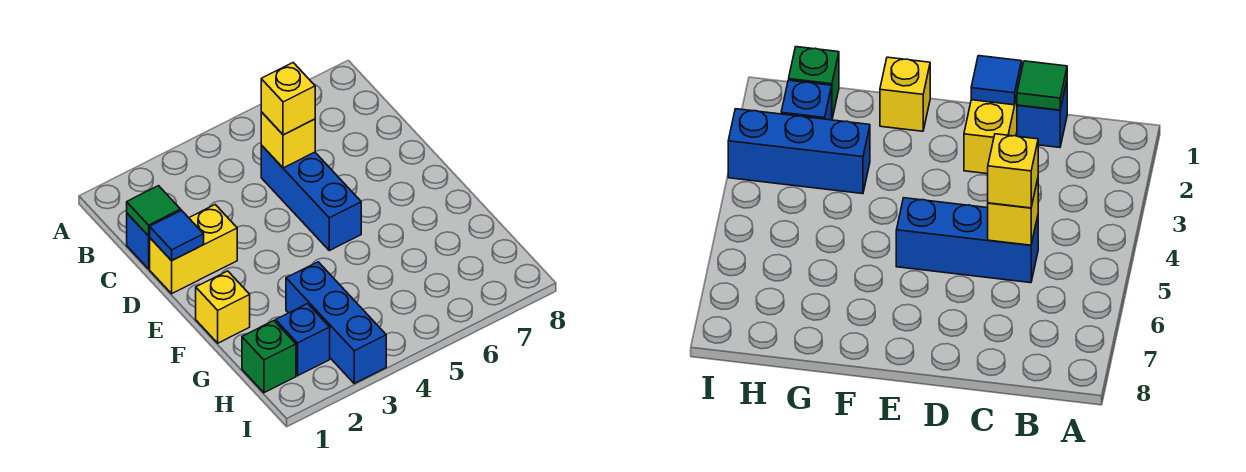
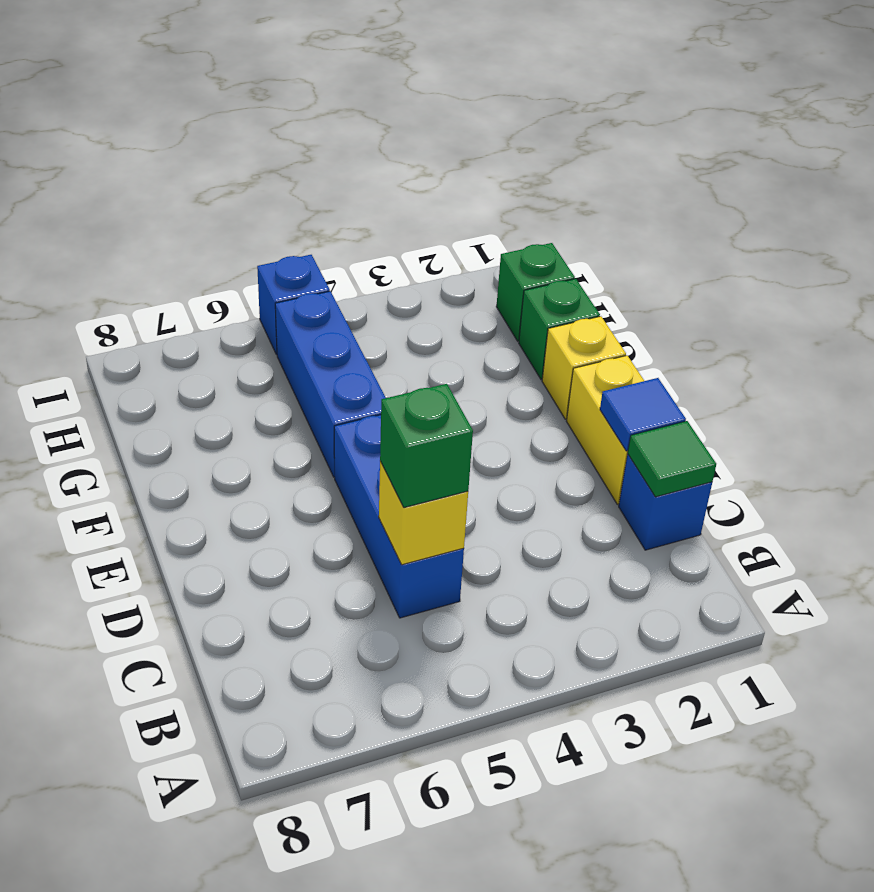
yellow brick C5 level 3 -> green brick C5 level 3
yellow brick D1:D2 level 1 -> yellow brick D1:E1 level 1
none -> green brick G1 level 1
blue brick G3:I3 level 1 -> blue brick F5:H5 level 1
blue brick H2 level 1 -> blue brick I5 level 1

